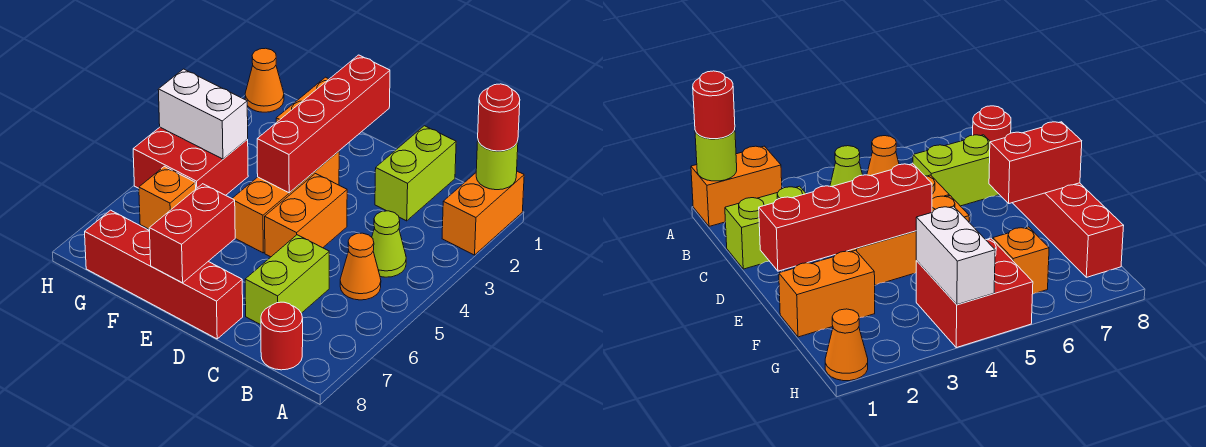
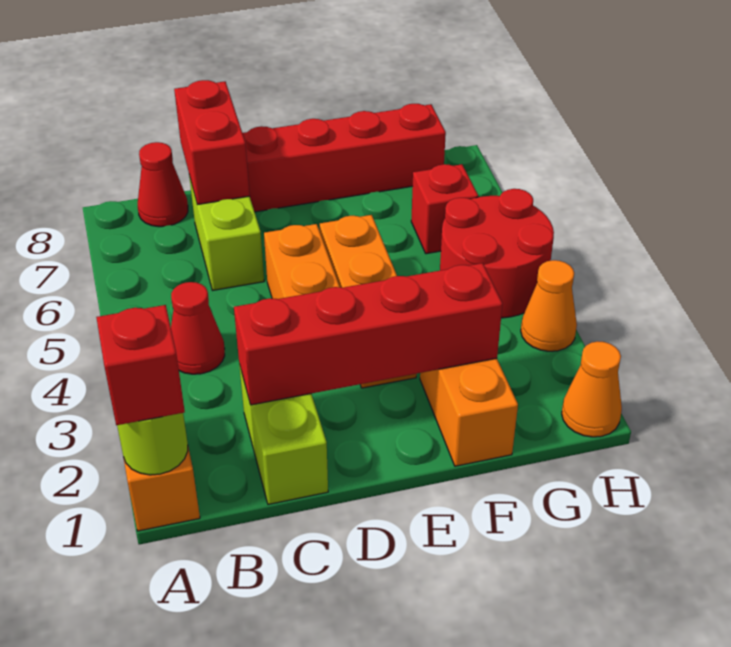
red round brick A1 level 3 -> red brick A1 level 3
lime cone B4 level 1 -> red cone B4 level 1
orange cone B5 level 1 -> orange cone H3 level 1
red round brick B8 level 1 -> red cone B8 level 1
red brick E1:E4 level 2 -> red brick C2:F2 level 2
red brick E7:E8 level 2 -> red brick C7:C8 level 2
red brick G4:H5 level 1 -> red round brick G4:H5 level 1
white brick G4:H4 level 2 -> none
orange brick G6 level 1 -> red brick G6 level 1

